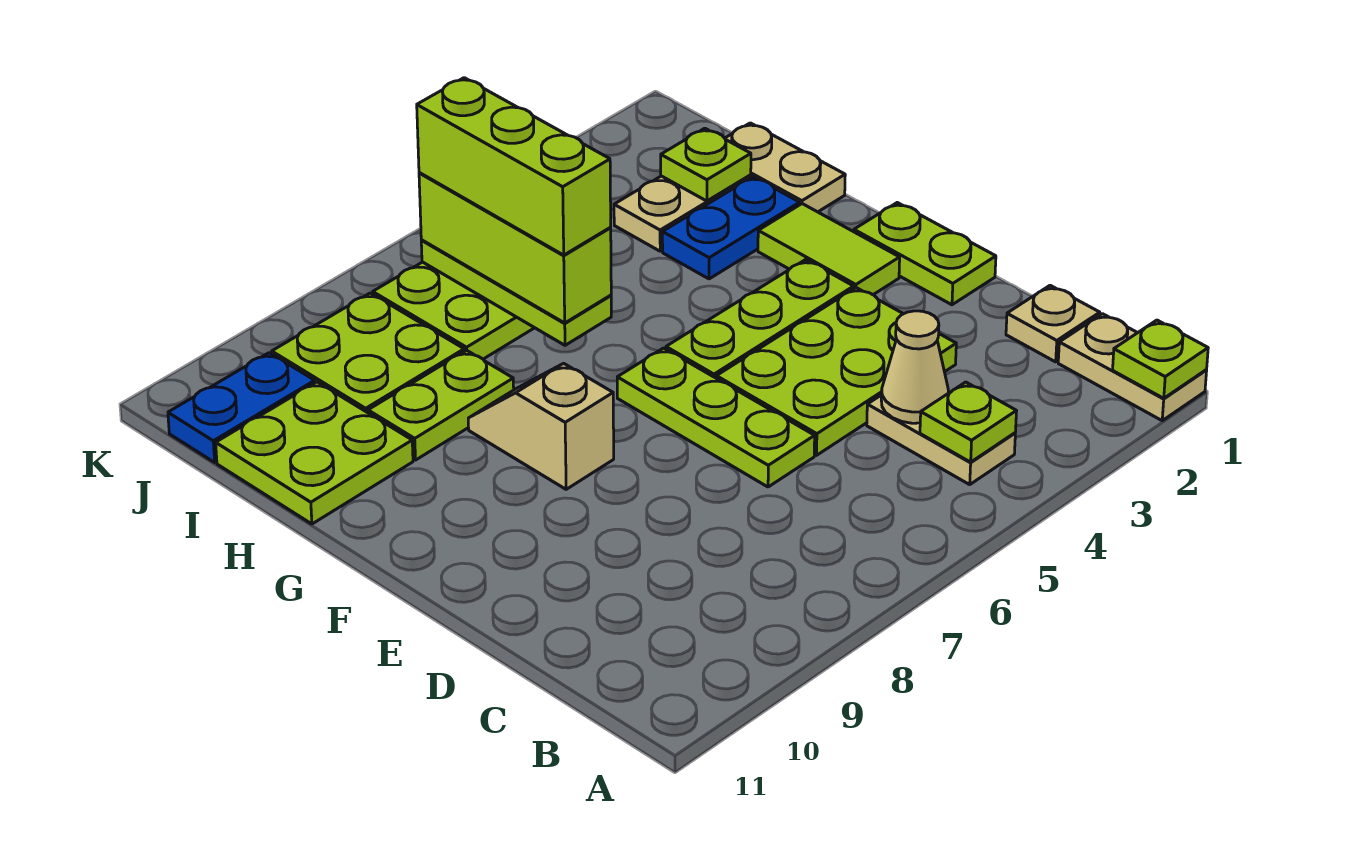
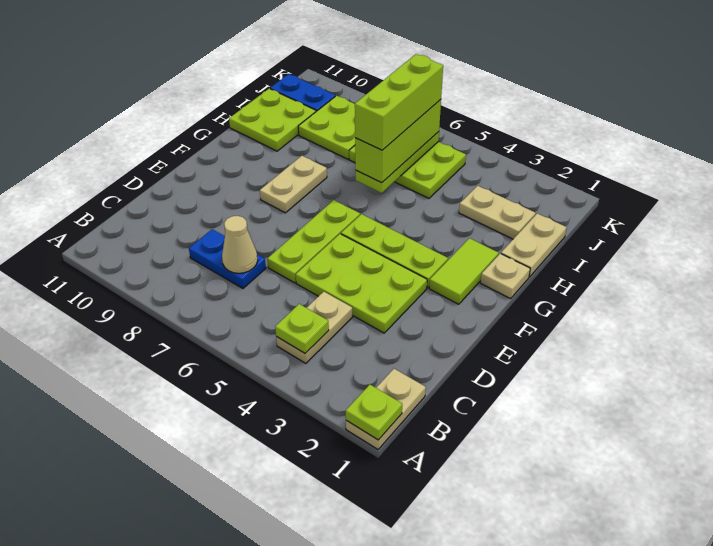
tan plate C1 level 1 -> tan plate G1 level 1
tan cone C4 level 2 -> tan cone C7 level 2
lime plate E1:F1 level 1 -> none
tan slope F8:G8 level 1 top F -> tan plate F8:G8 level 1
blue plate H2:H3 level 1 -> blue plate C7:C8 level 1
lime plate H8:H9 level 1 -> none
lime plate I2 level 2 -> none

